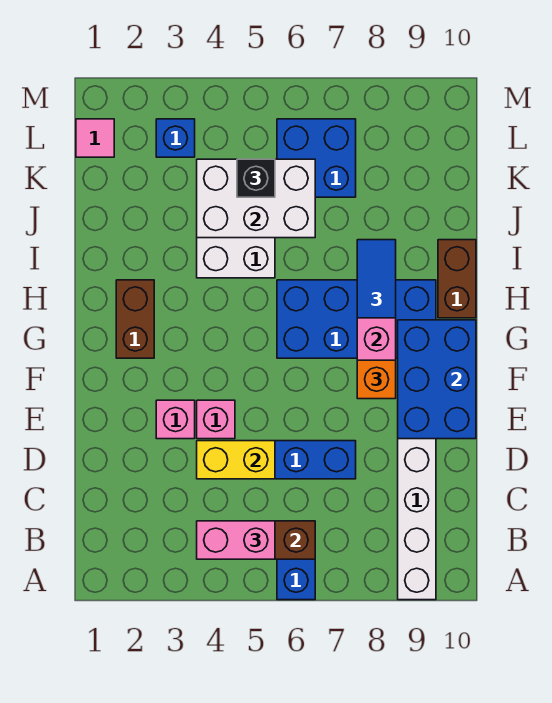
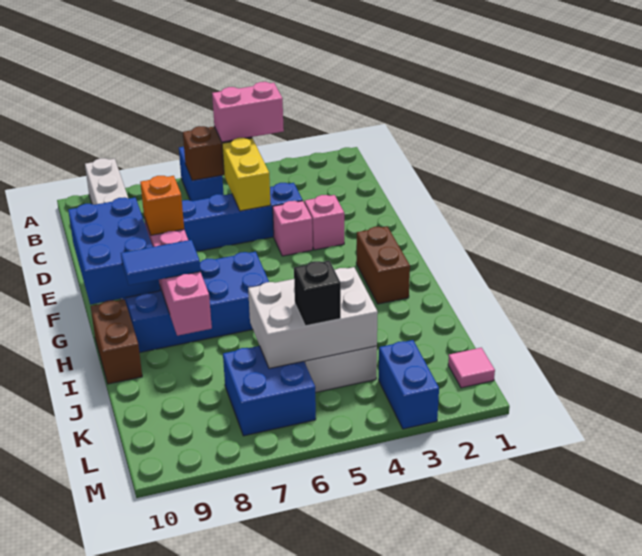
yellow brick D4:D5 level 2 -> yellow brick C5:D5 level 2
blue tile H8:I8 level 3 -> blue tile H8:H9 level 3
blue brick L3 level 1 -> blue brick L3:M3 level 1

